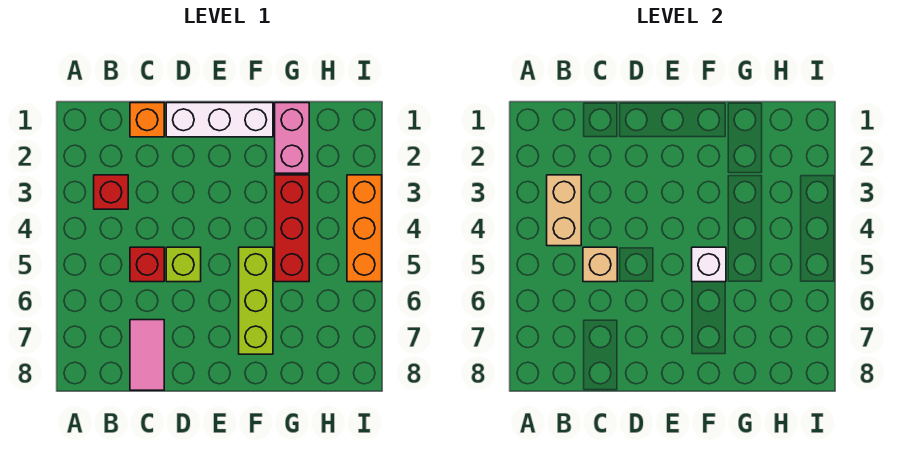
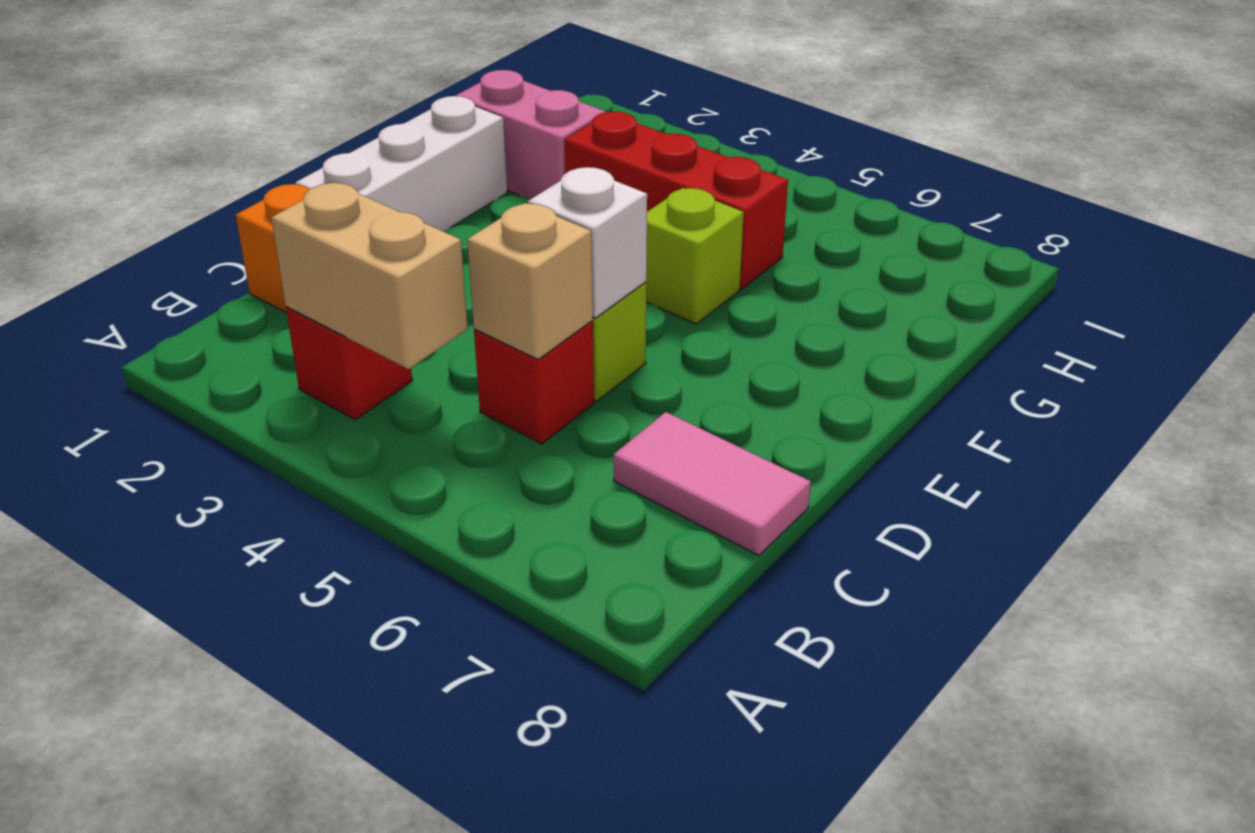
lime brick F5:F7 level 1 -> lime brick F5 level 1
white brick F5 level 2 -> white brick D5 level 2
orange brick I3:I5 level 1 -> none

